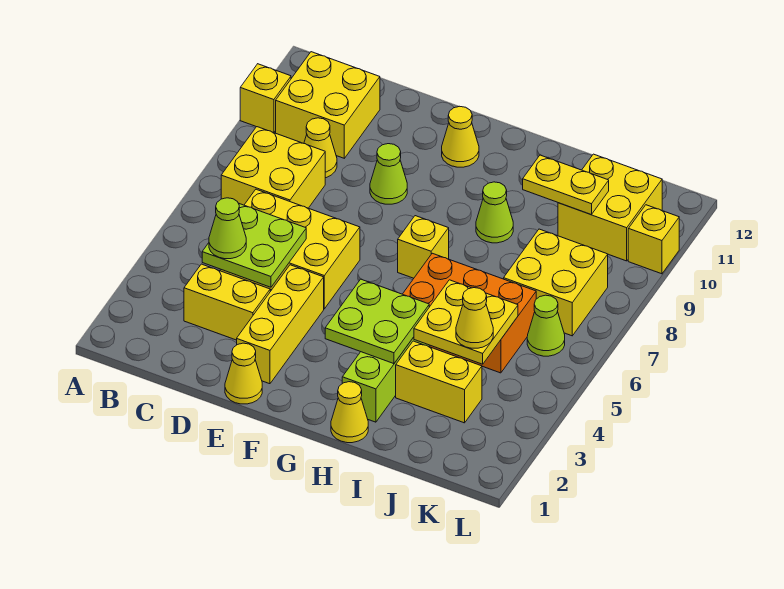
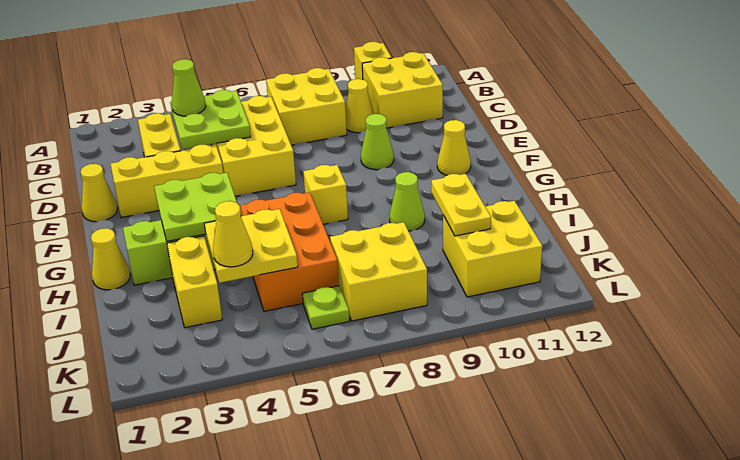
lime cone K6 level 1 -> lime plate K6 level 1
yellow brick L10 level 1 -> none

